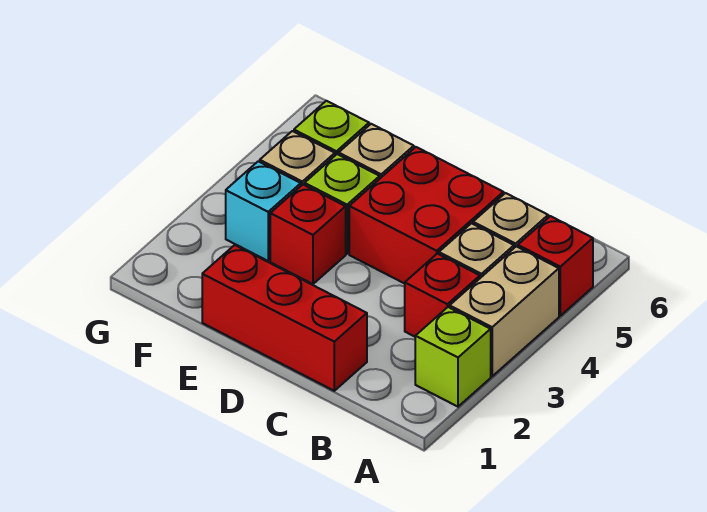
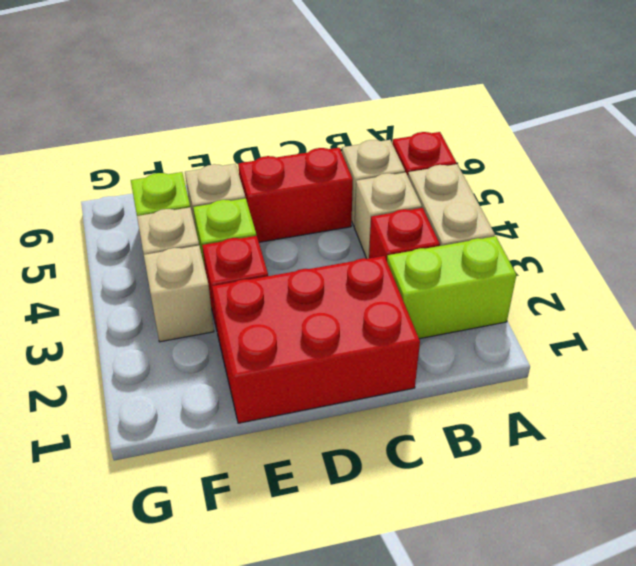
lime brick A2 level 1 -> lime brick A2:B2 level 1
red brick C1:E1 level 1 -> red brick C1:E2 level 1
red brick C4:D5 level 1 -> red brick C5:D5 level 1
cyan brick F3 level 1 -> tan brick F3 level 1

